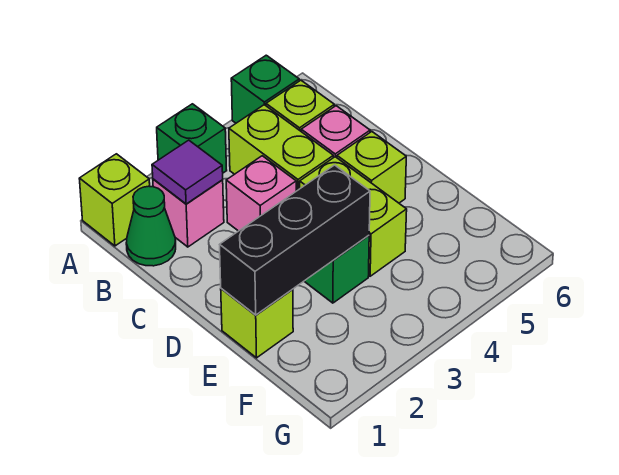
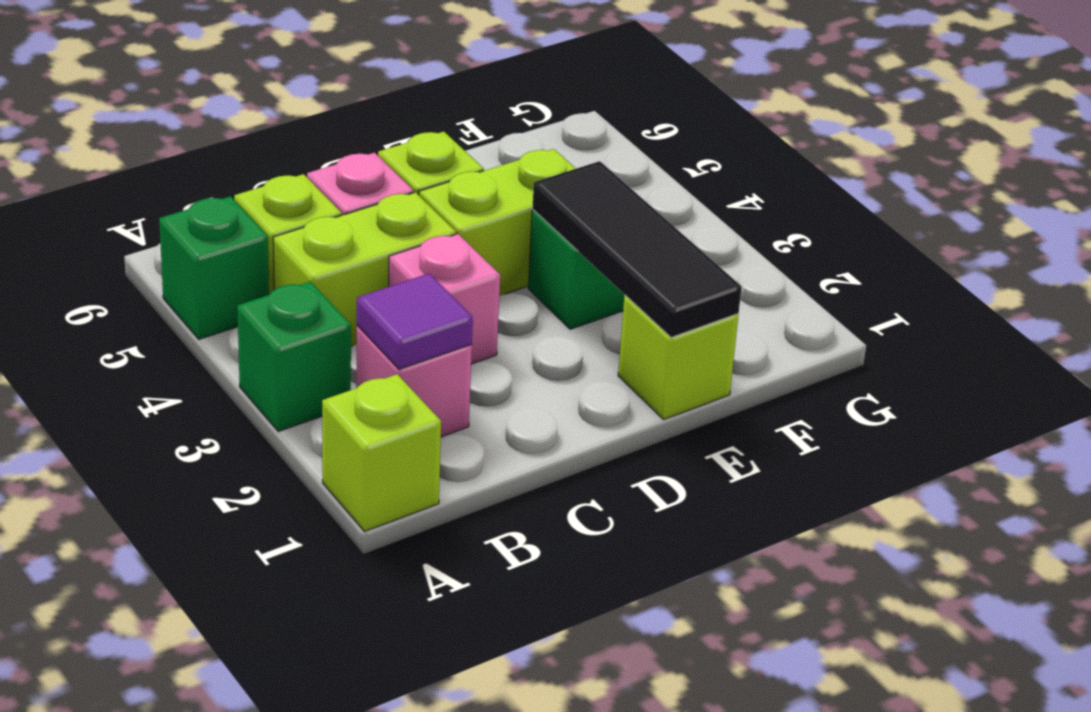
green cone B1 level 1 -> none
black brick E1:E3 level 2 -> black tile E1:E3 level 2

